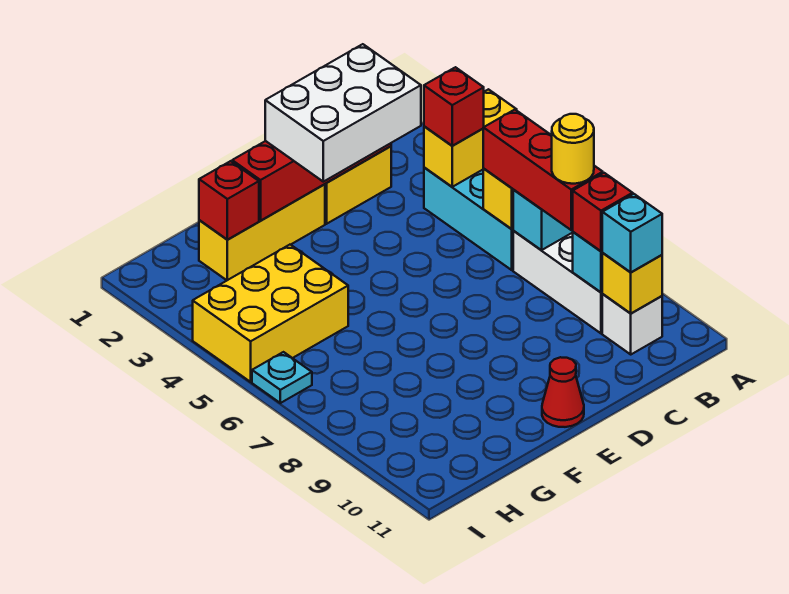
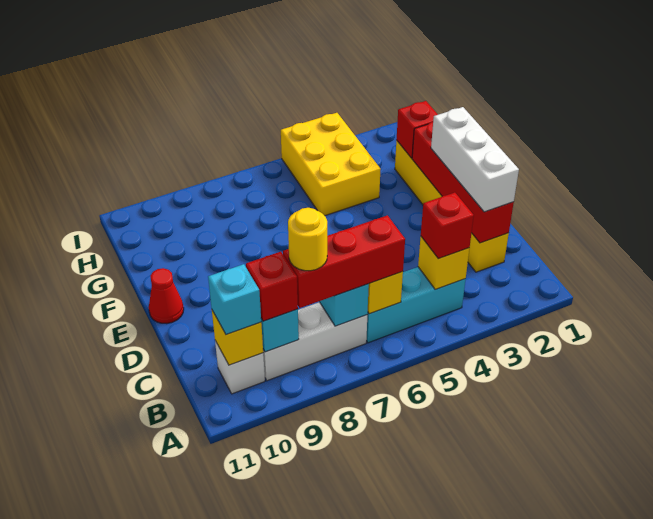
yellow brick A4:B4 level 2 -> yellow brick B4 level 2
white brick C2:E3 level 3 -> white brick C2:E2 level 3
cyan plate I6 level 1 -> none

